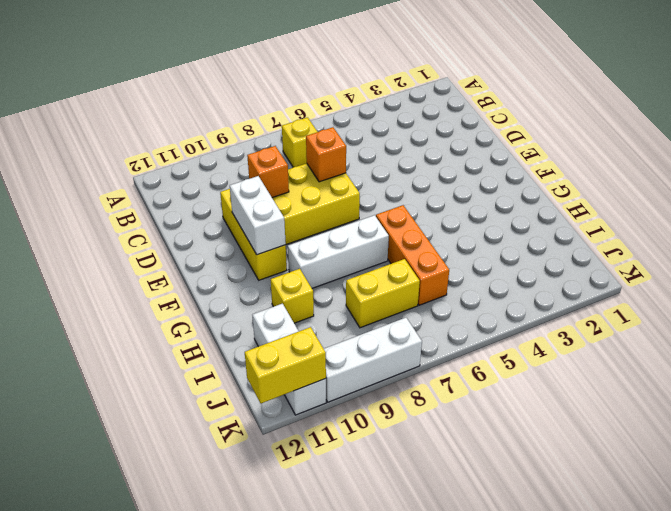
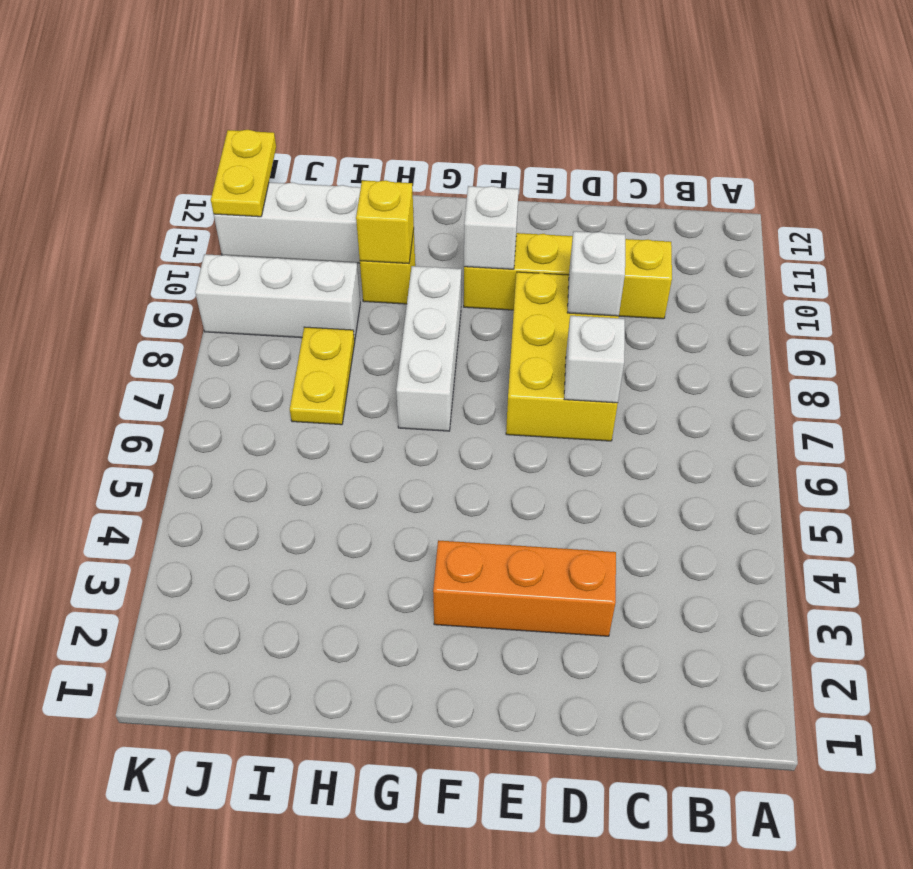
yellow brick B7 level 1 -> yellow brick H10 level 2
orange brick D7 level 2 -> white brick D7 level 2
orange brick D9 level 2 -> white brick D9 level 2
yellow brick D10:F10 level 1 -> yellow brick C10:F10 level 1
white brick E10:F10 level 2 -> white brick F10 level 2
orange brick G6:I6 level 1 -> orange brick D3:F3 level 1
yellow brick I7:I8 level 1 -> yellow plate I7:I8 level 1
white brick K8:K10 level 1 -> white brick I9:K9 level 1
yellow brick K11:K12 level 2 -> yellow plate K11:K12 level 2

